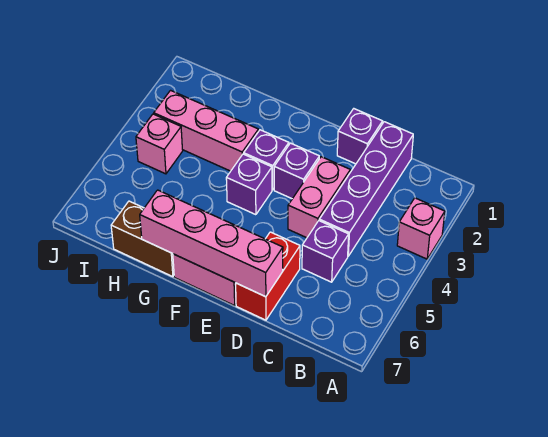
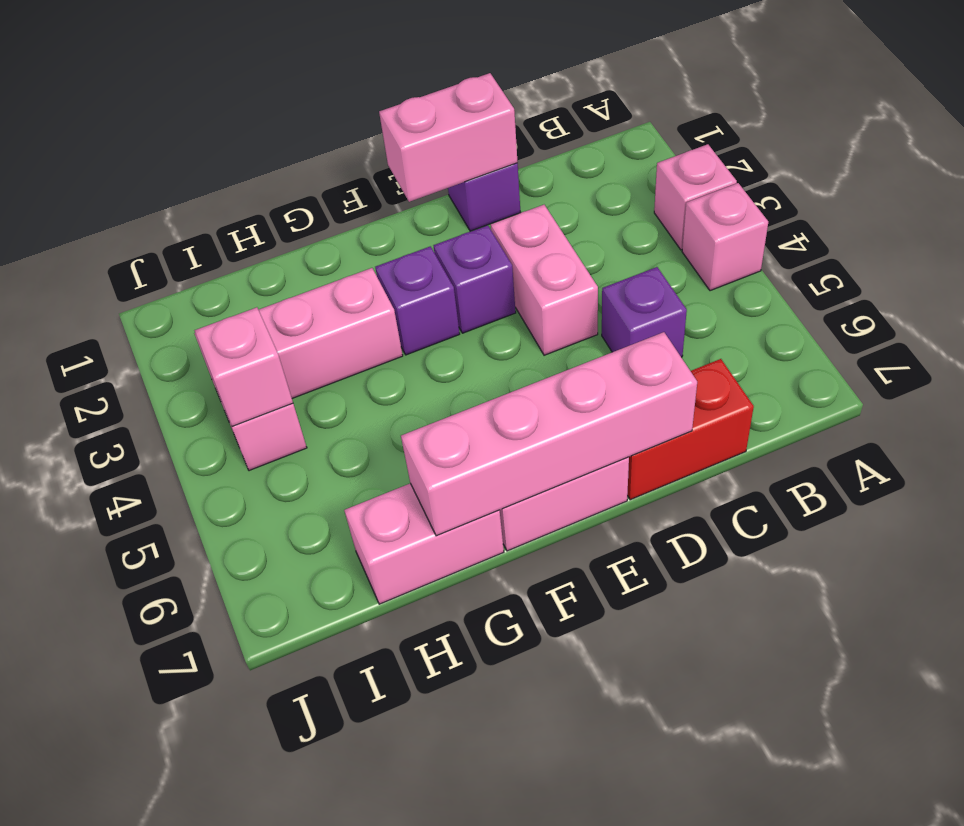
none -> pink brick A4 level 1
purple brick C1:C4 level 1 -> none
none -> pink brick D1:E1 level 2
red brick D6:D7 level 1 -> red brick C7:D7 level 1
purple brick F4 level 1 -> none
brown brick G7:H7 level 1 -> pink brick G7:H7 level 1
none -> pink brick I4 level 2

